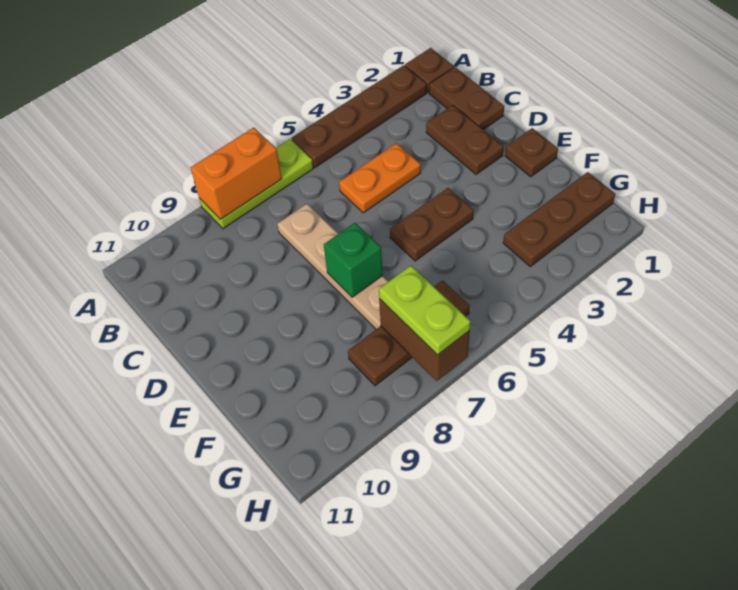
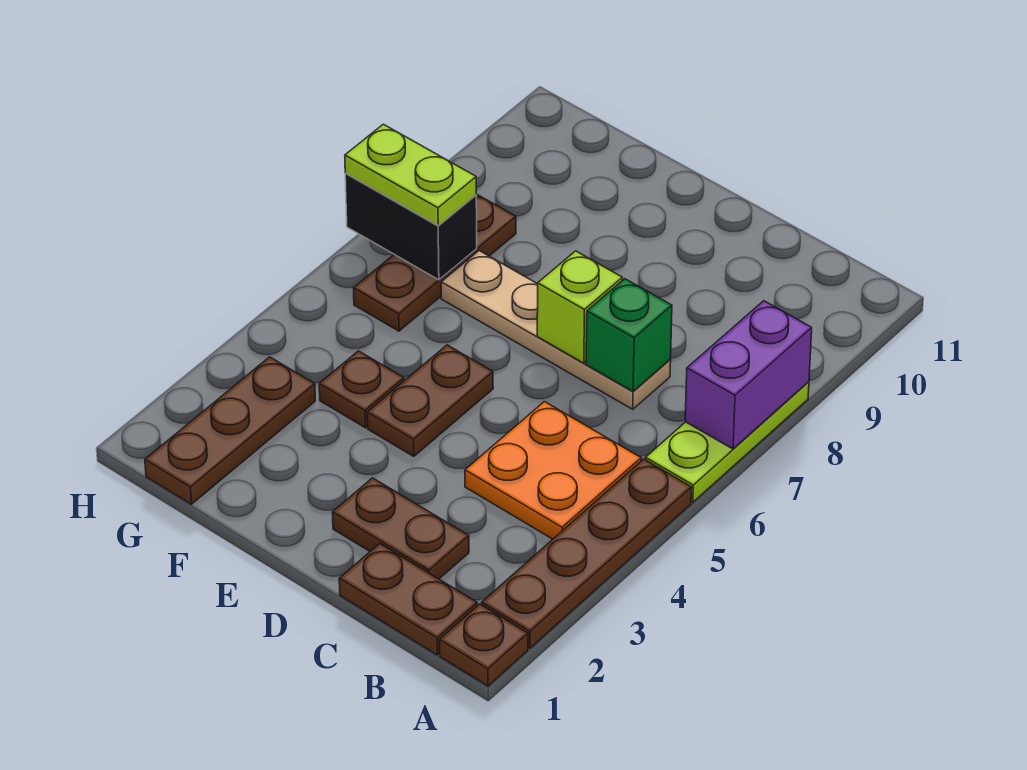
orange brick A7:A8 level 2 -> purple brick A7:A8 level 2
orange plate C4:C5 level 1 -> orange plate B4:C5 level 1
none -> lime brick D7 level 2
brown plate E1 level 1 -> brown plate F4 level 1
green brick E7 level 2 -> green brick C7 level 2
brown brick G7:H7 level 2 -> black brick G7:H7 level 2

